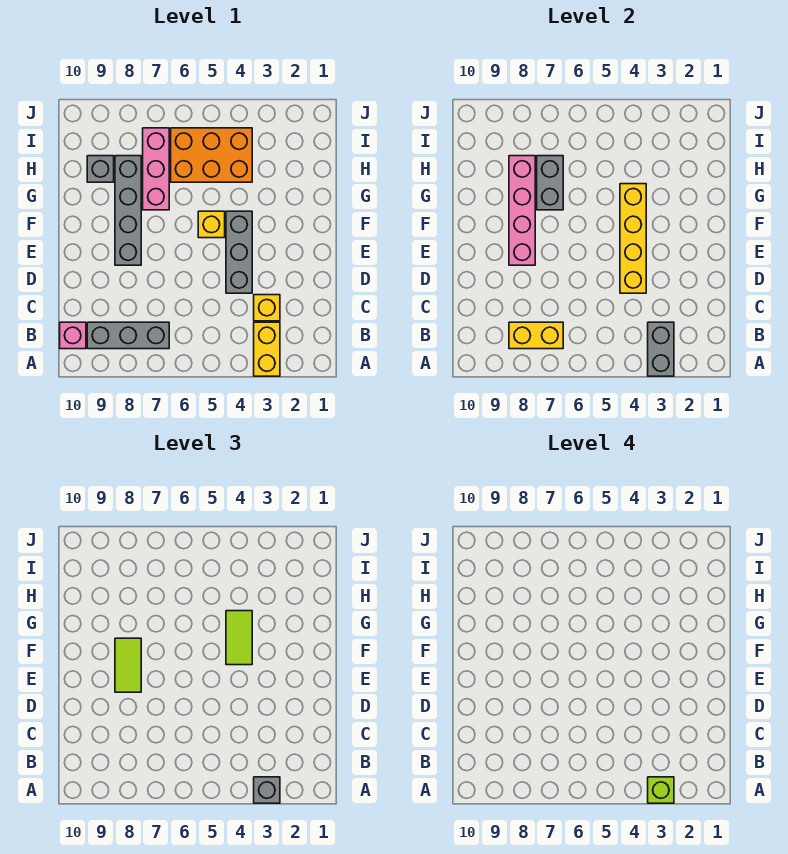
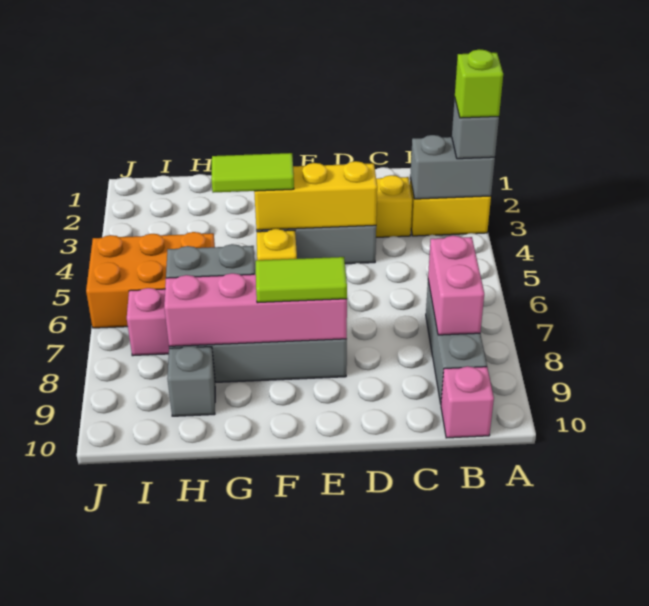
yellow brick B7:B8 level 2 -> pink brick B7:B8 level 2
yellow brick D4:G4 level 2 -> yellow brick D4:F4 level 2
orange brick H4:I6 level 1 -> orange brick H5:J6 level 1

